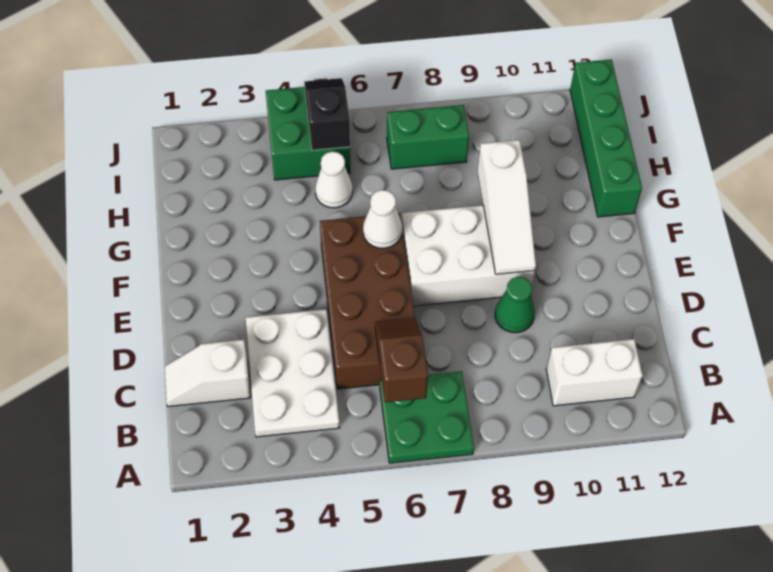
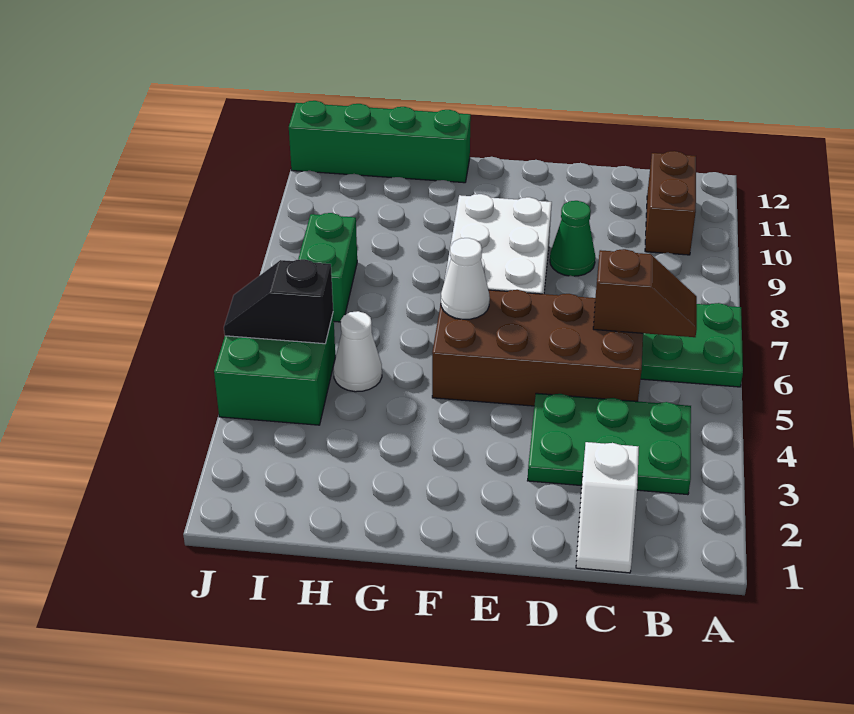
white plate B3:D4 level 1 -> green plate B3:D4 level 1
brown slope B6:C6 level 2 top B -> brown slope B6:C6 level 2 top C
white brick B10:B11 level 1 -> brown brick B10:B11 level 1
white slope E9:G9 level 2 top G -> none

